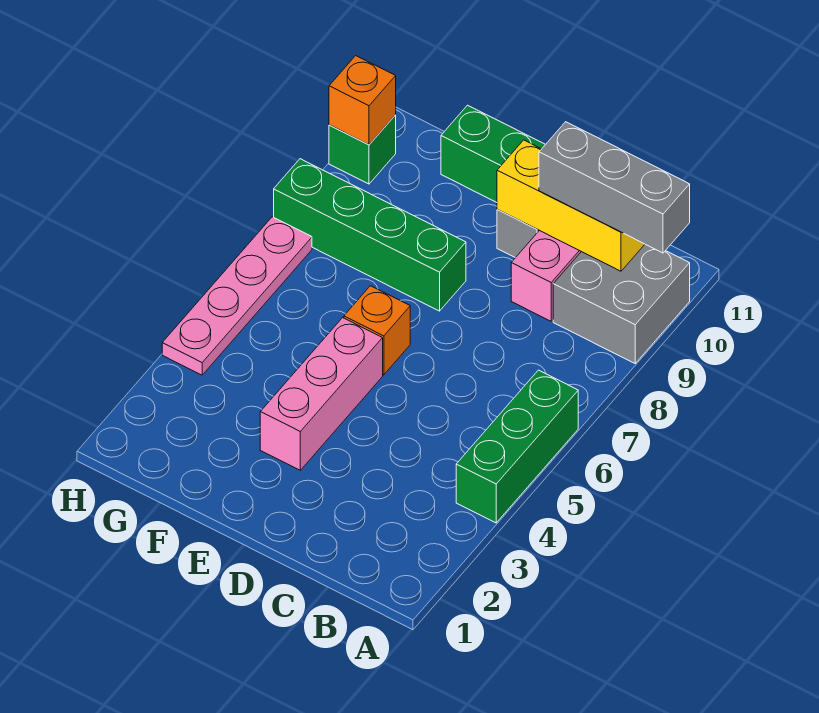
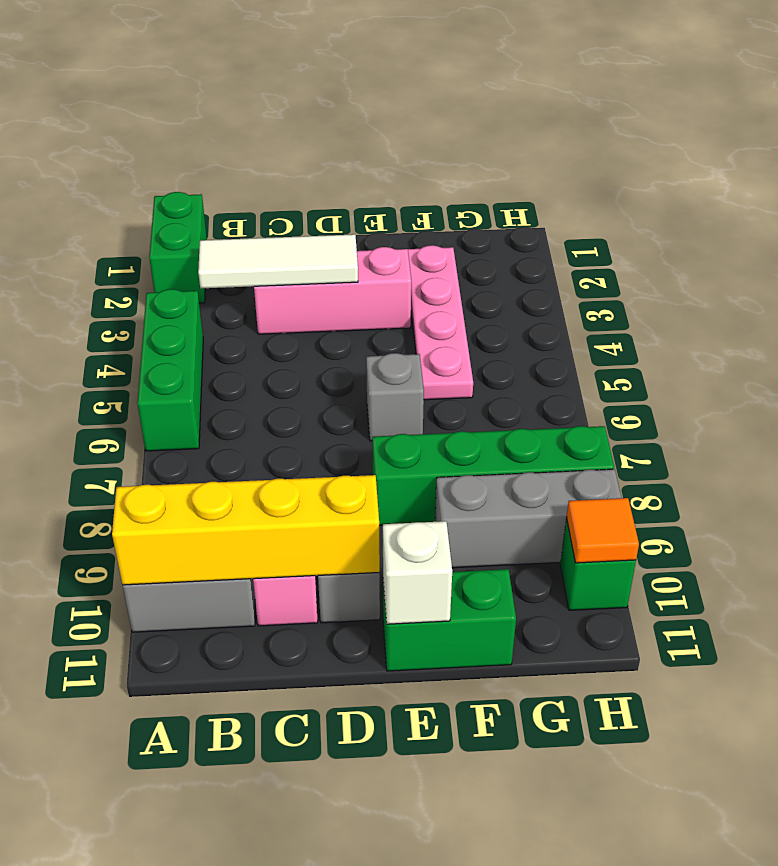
none -> green brick A1:A2 level 1
grey brick A10:C10 level 3 -> grey brick F9:H9 level 1
none -> white tile B3:D3 level 2
yellow brick B10:D10 level 2 -> yellow brick A10:D10 level 2
pink brick E3:E5 level 1 -> pink brick C3:E3 level 1
orange brick E6 level 1 -> grey brick E6 level 1
none -> white brick E11 level 2
pink plate H4:H7 level 1 -> pink plate F2:F5 level 1
orange brick H10 level 2 -> orange tile H10 level 2

